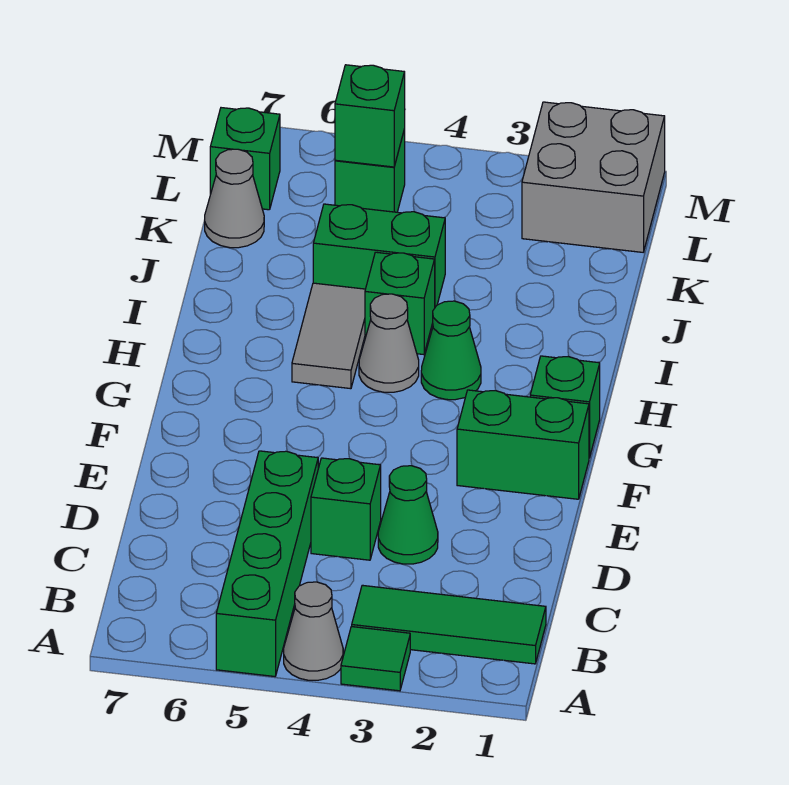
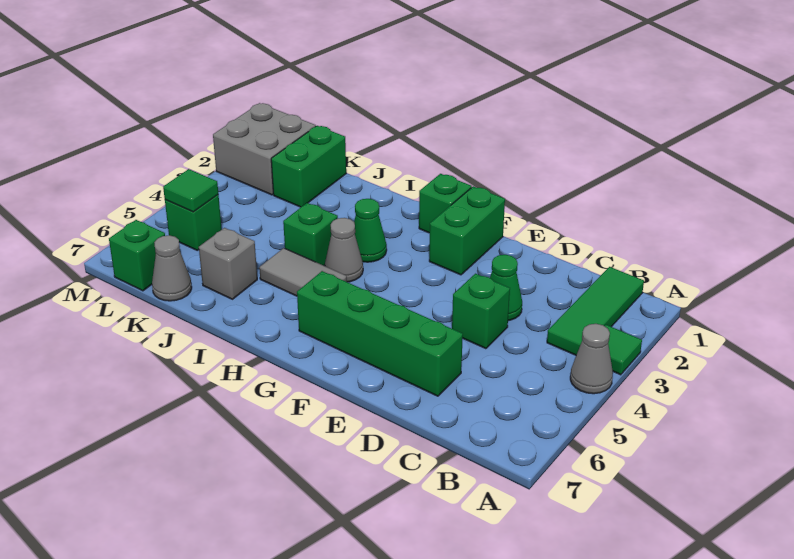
green brick A5:D5 level 1 -> green brick D6:G6 level 1
green brick J4:J5 level 1 -> green brick K1:K2 level 1
none -> grey brick J6 level 1
green brick L5 level 2 -> green tile L5 level 2

